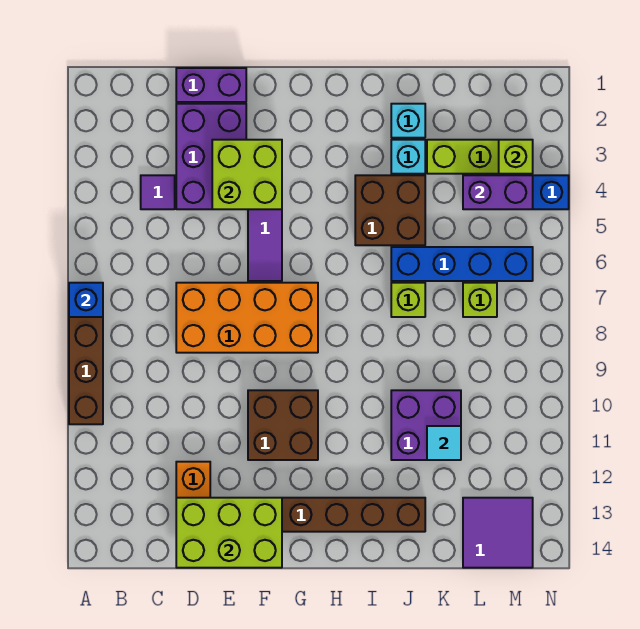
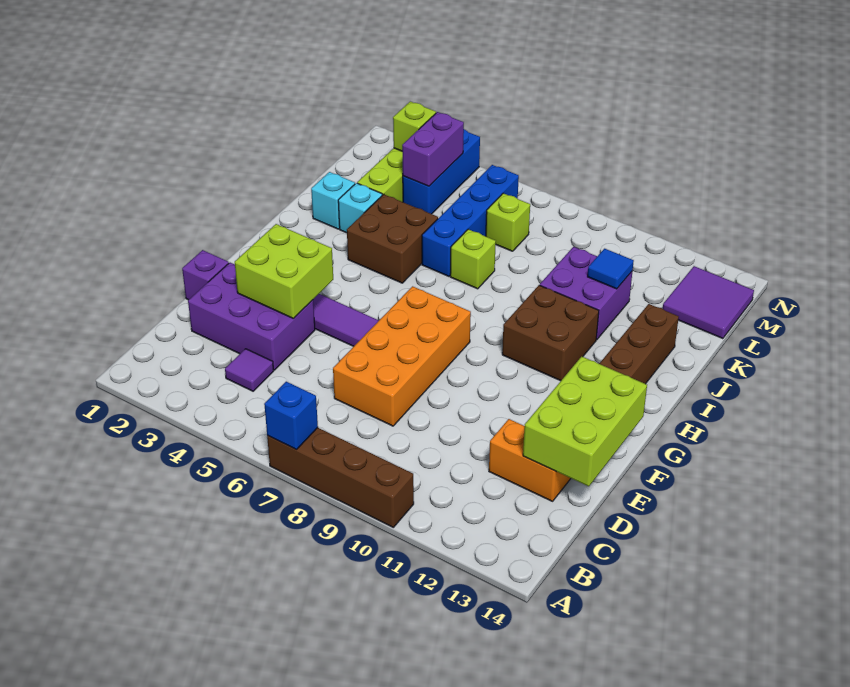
purple brick D1:E1 level 1 -> purple brick E1 level 1
brown brick F10:G11 level 1 -> brown brick H10:I11 level 1
cyan tile K11 level 2 -> blue tile K11 level 2

